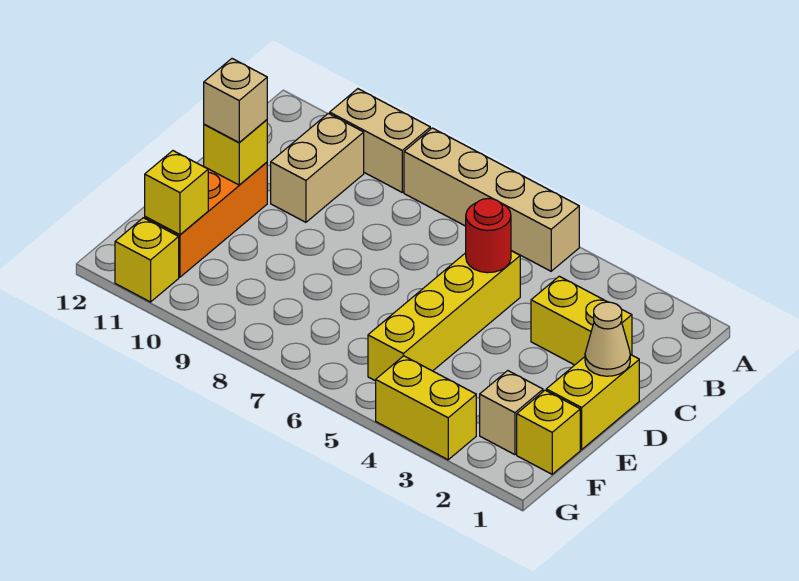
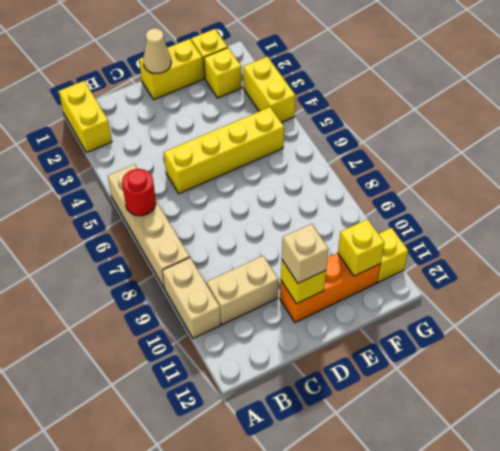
yellow brick C2:C3 level 1 -> yellow brick A1:A2 level 1
red round brick C5 level 2 -> red round brick A6 level 2
tan brick F2 level 1 -> yellow brick F2 level 1

